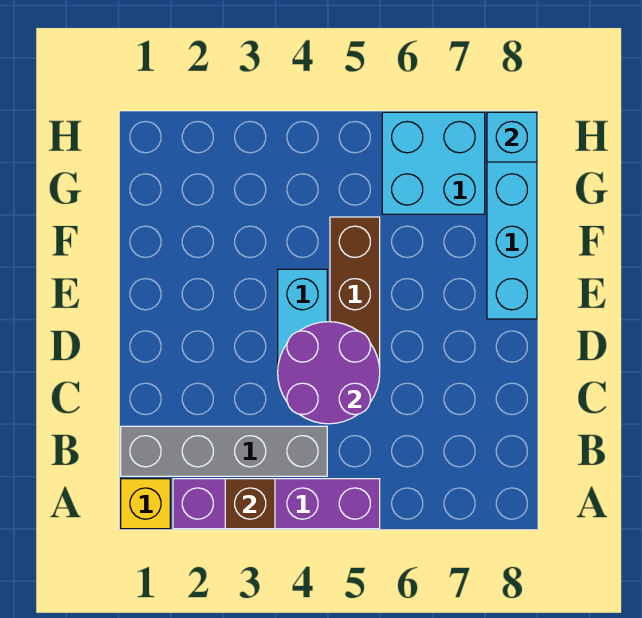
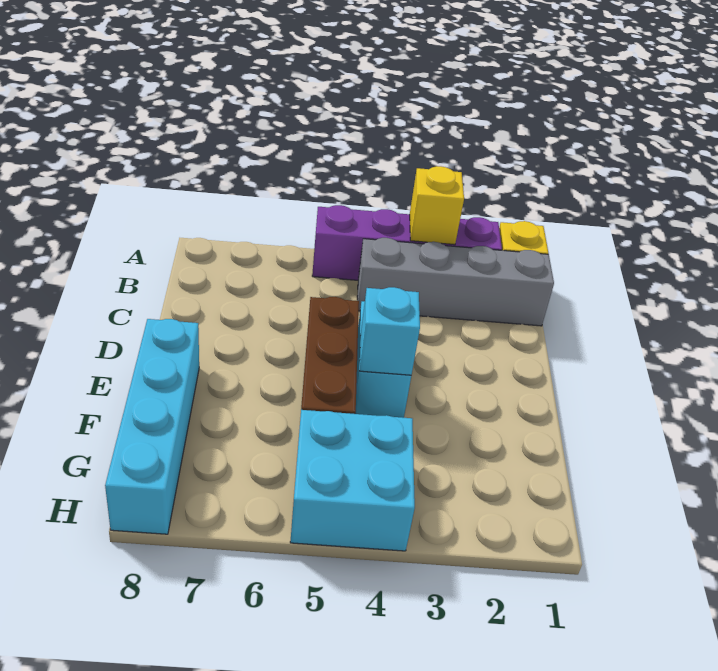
brown brick A3 level 2 -> yellow brick A3 level 2
purple round brick C4:D5 level 2 -> none
cyan brick G6:H7 level 1 -> cyan brick G4:H5 level 1
cyan brick H8 level 2 -> cyan brick E4 level 2

